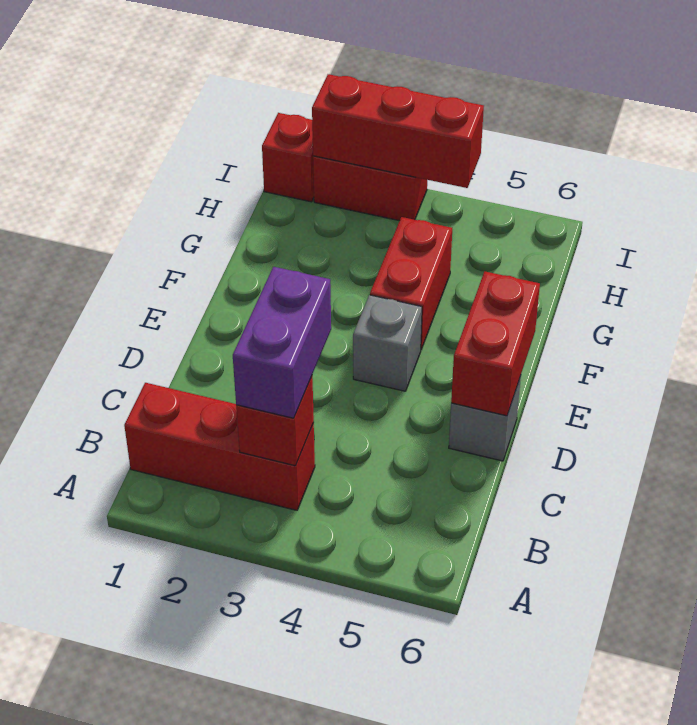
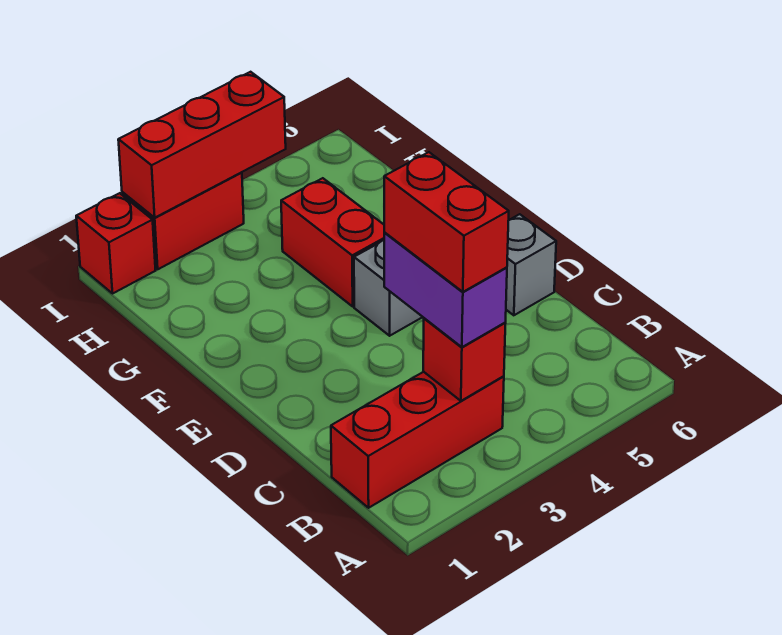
red brick D6:E6 level 2 -> red brick B3:C3 level 4

